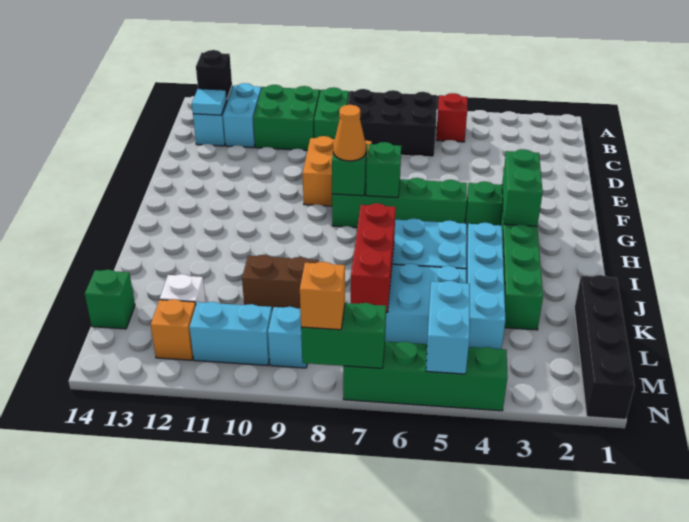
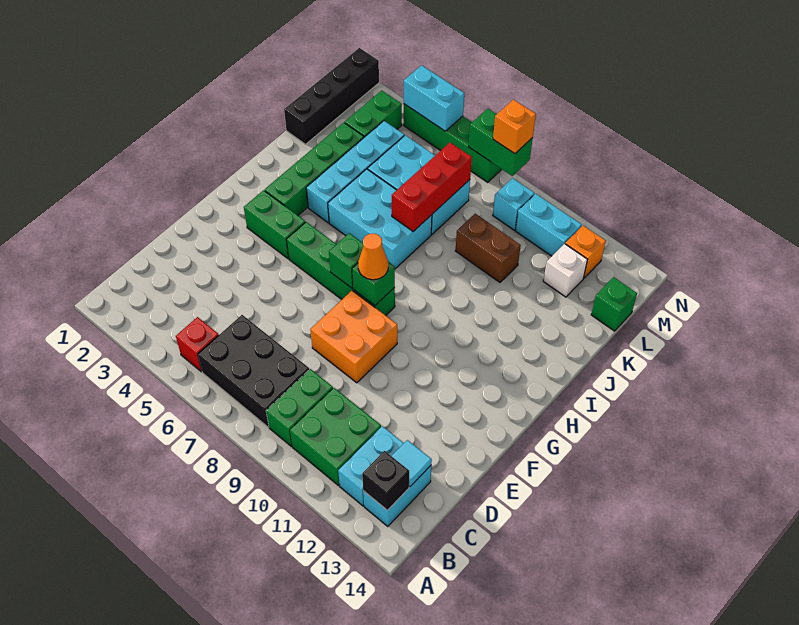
green brick G3:H3 level 2 -> green brick L3:M3 level 1
cyan brick M5:N5 level 2 -> cyan brick N4:N5 level 2

